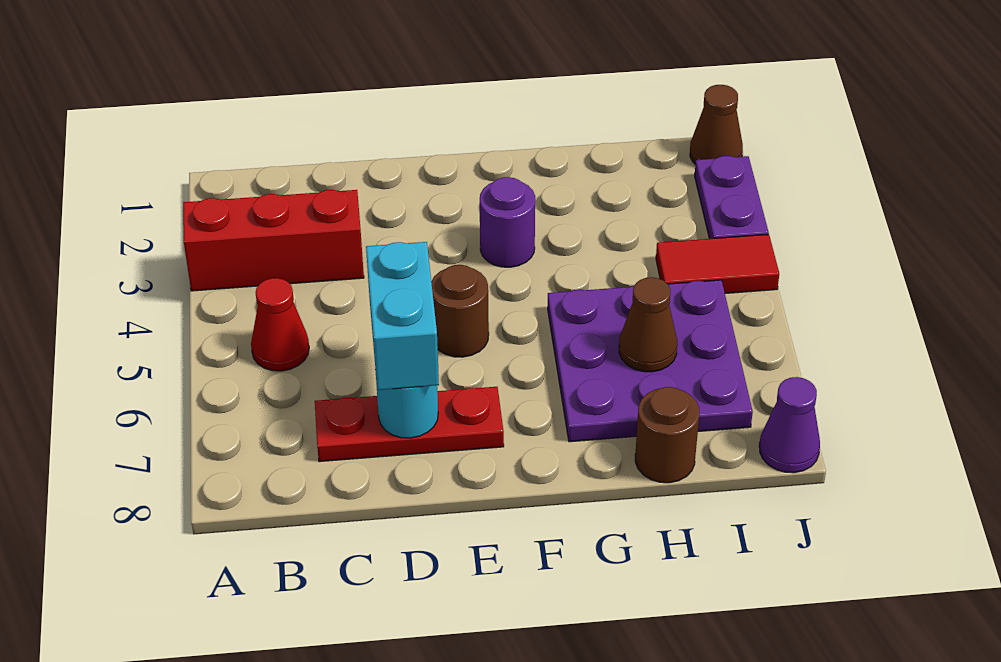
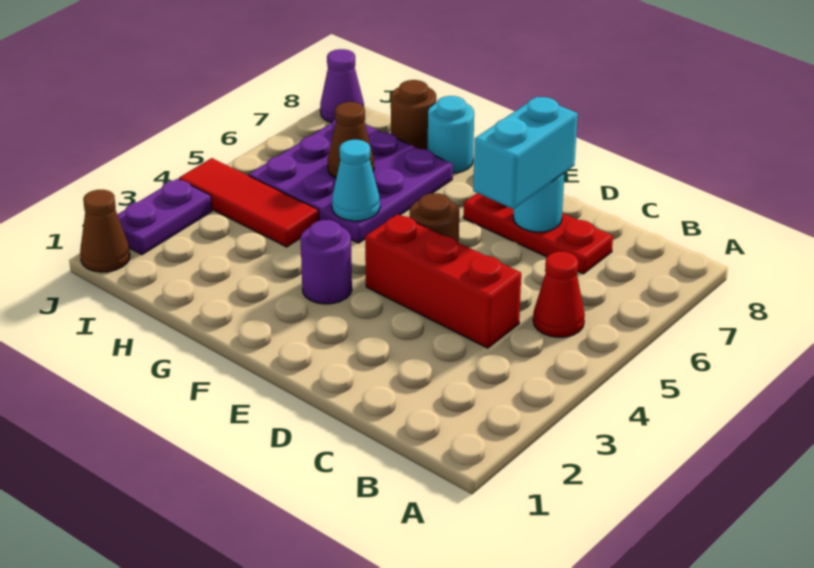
red brick A3:C3 level 1 -> red brick C4:E4 level 1
none -> cyan cone G5 level 2
none -> cyan round brick G8 level 1
red tile I4:J4 level 1 -> red tile H4:J4 level 1

